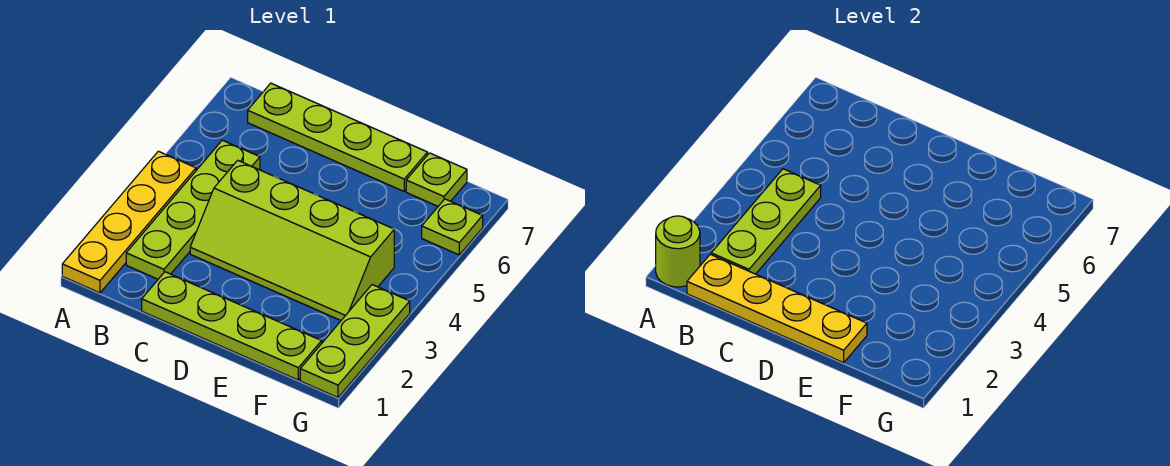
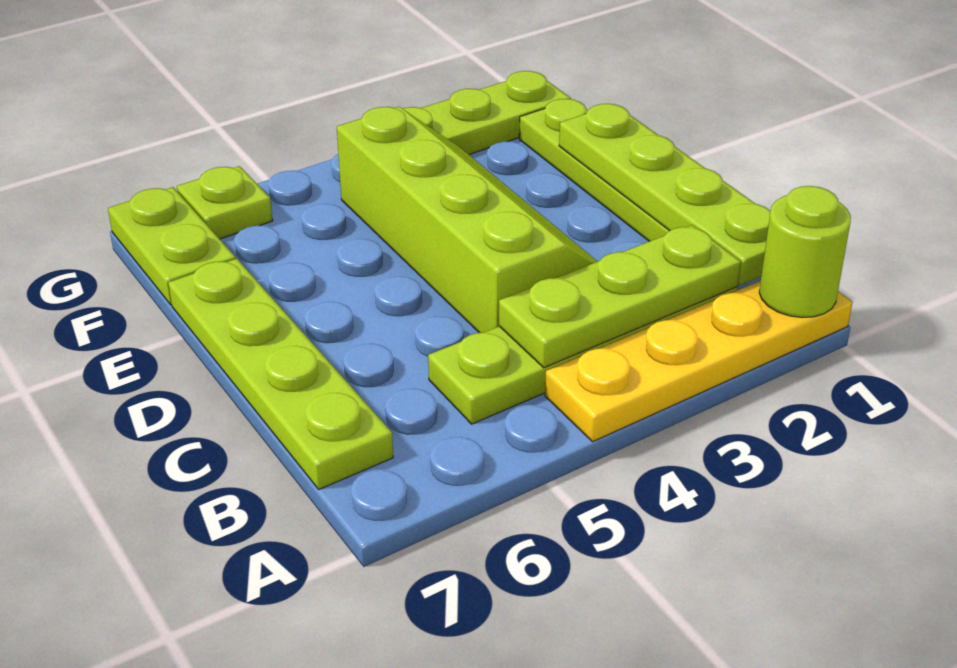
yellow plate B1:E1 level 2 -> lime plate B1:E1 level 2
lime plate F7 level 1 -> lime plate F7:G7 level 1

